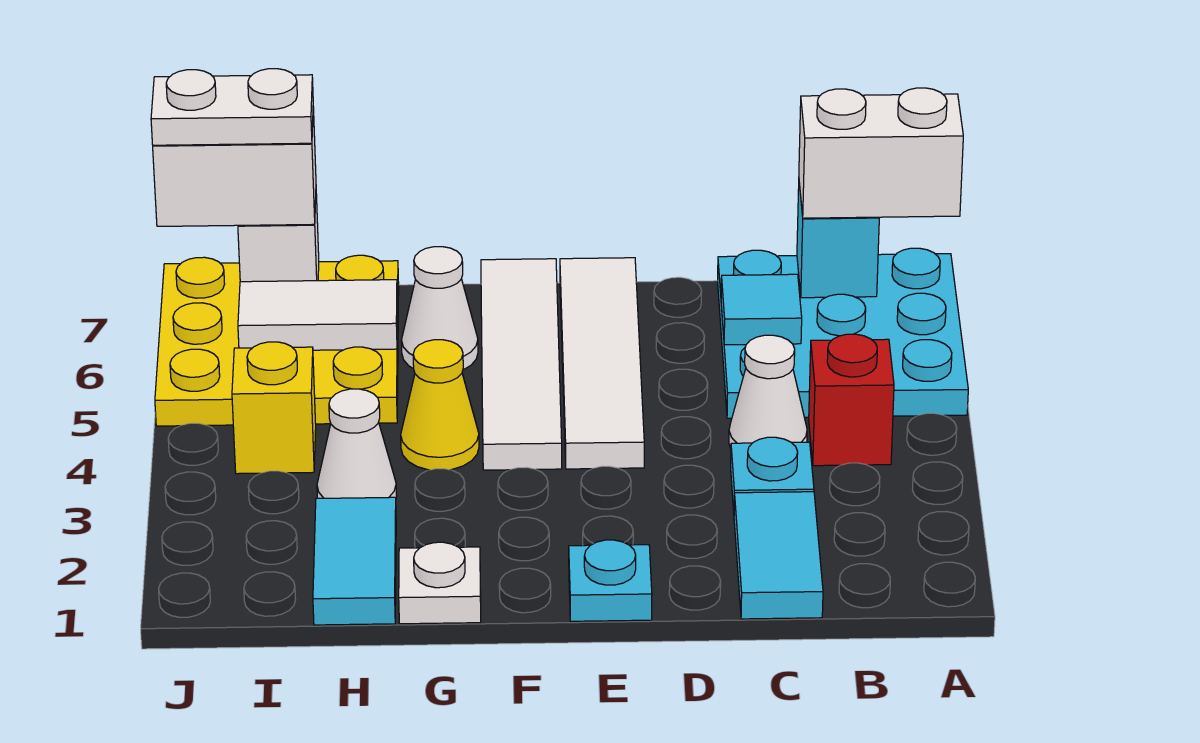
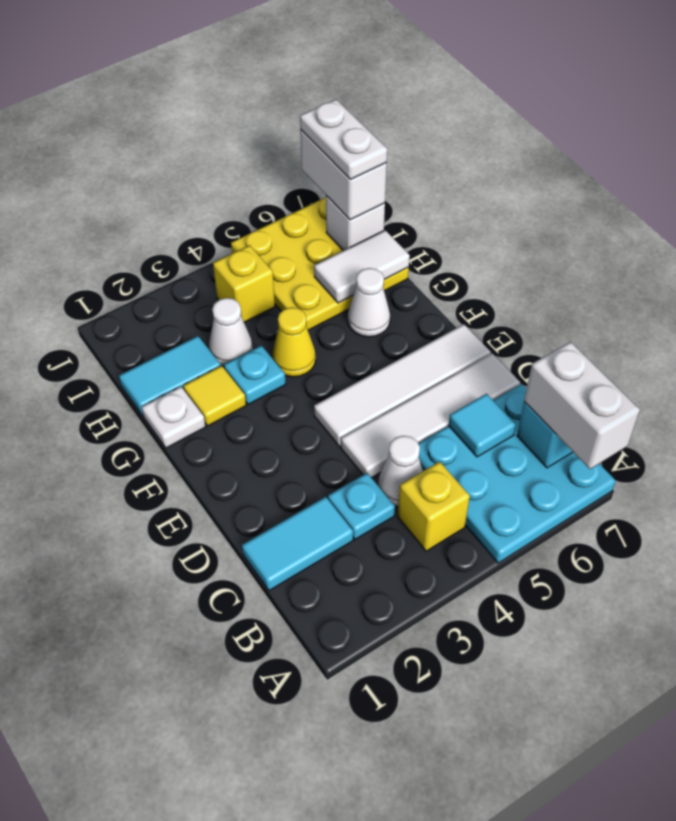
red brick B4 level 1 -> yellow brick B4 level 1
cyan plate E1 level 1 -> cyan plate G3 level 1
white tile F4:F7 level 1 -> white tile D4:D7 level 1
none -> yellow tile G2 level 1
white tile H6:I6 level 2 -> white tile H6:H7 level 2

